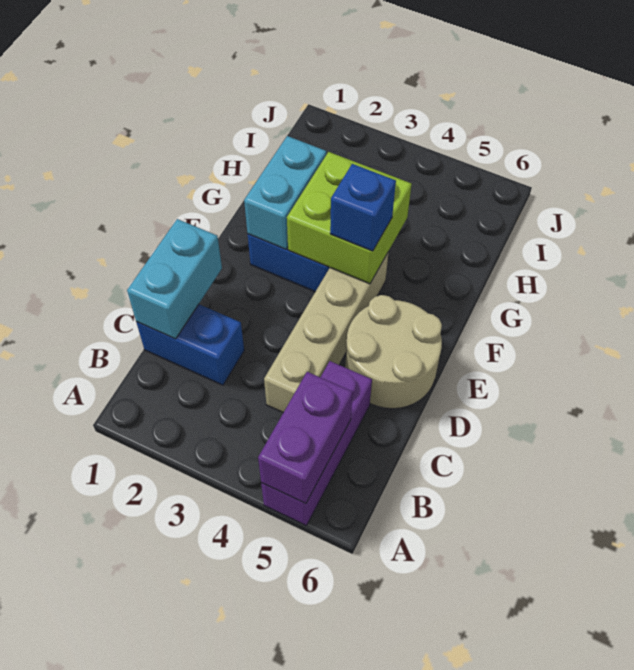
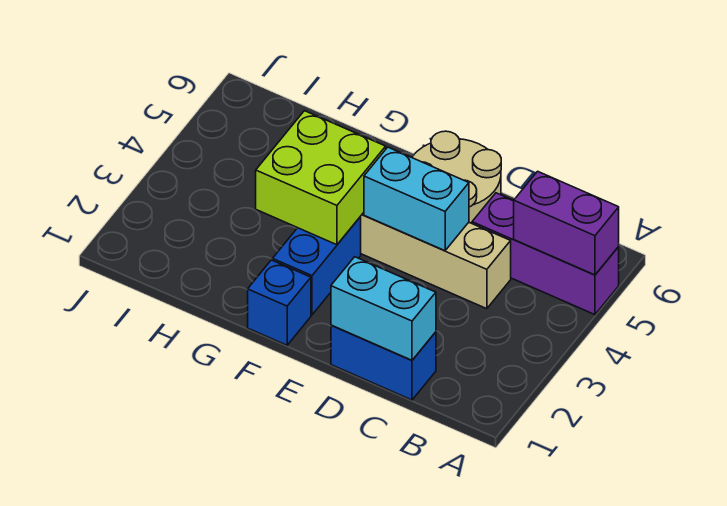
blue brick C1:C2 level 1 -> blue brick C1:D1 level 1
cyan brick F2:G2 level 2 -> cyan brick D4:E4 level 2
blue brick F4 level 3 -> blue brick F1 level 1

